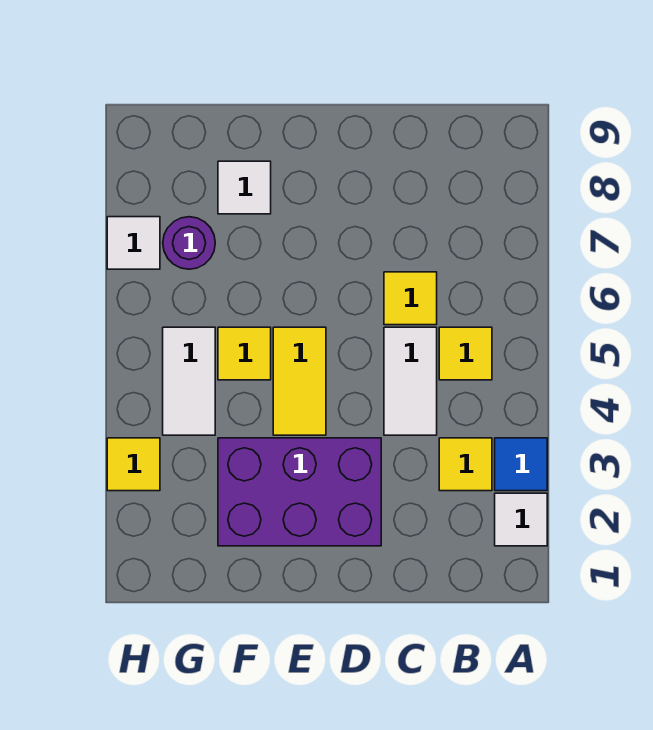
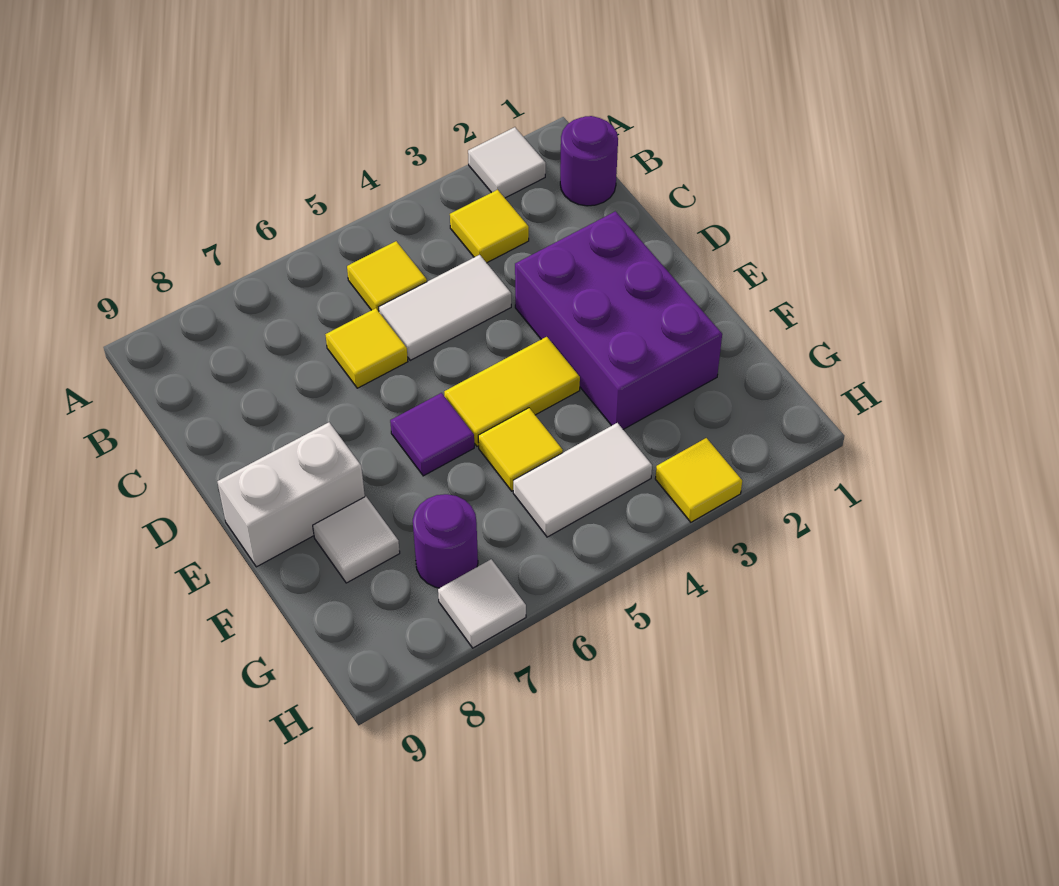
blue tile A3 level 1 -> none
none -> purple round brick B1 level 1
none -> purple tile E6 level 1
none -> white brick E8:E9 level 1

